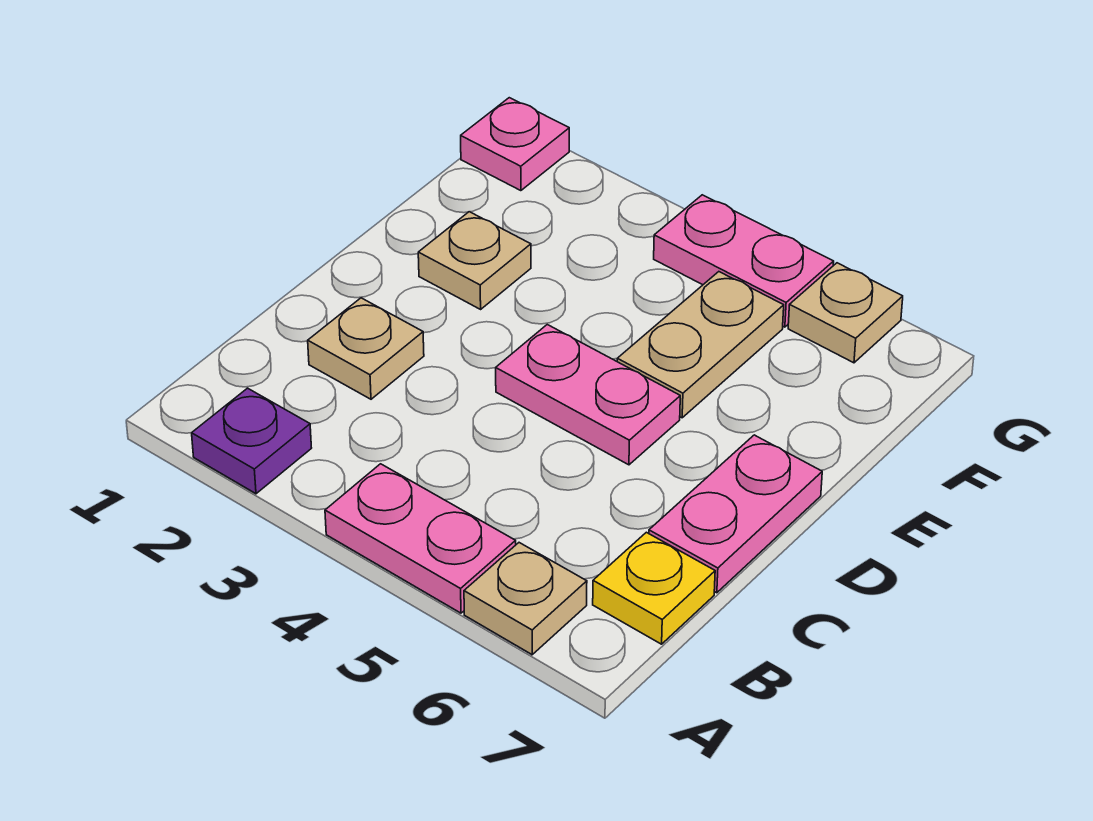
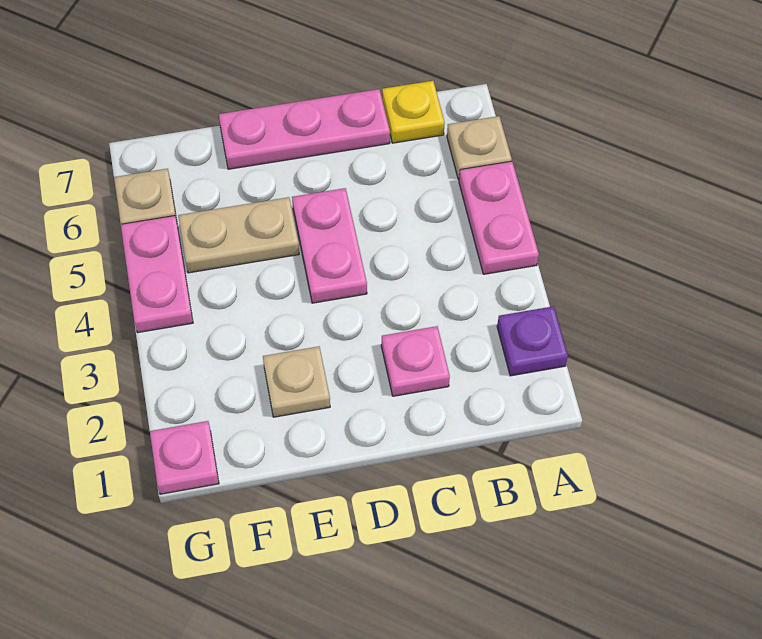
tan plate C2 level 1 -> pink plate C2 level 1
pink plate C7:D7 level 1 -> pink plate C7:E7 level 1

